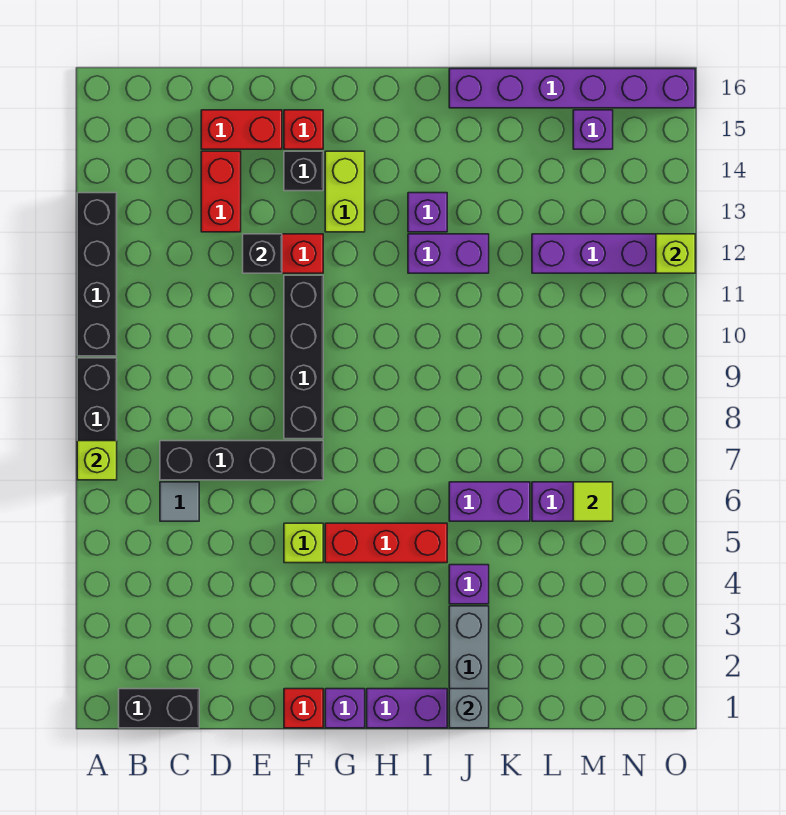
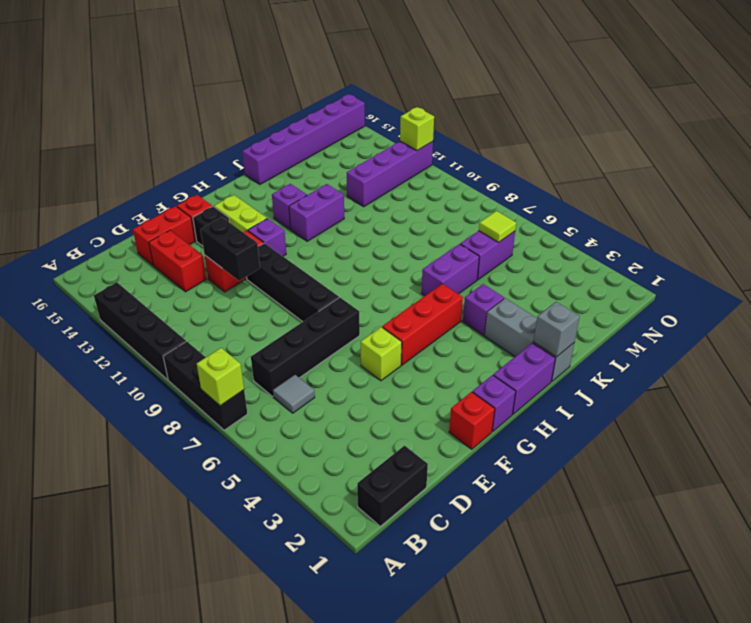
black brick E12 level 2 -> black brick E11:E12 level 2
purple brick M15 level 1 -> purple brick G12 level 1

